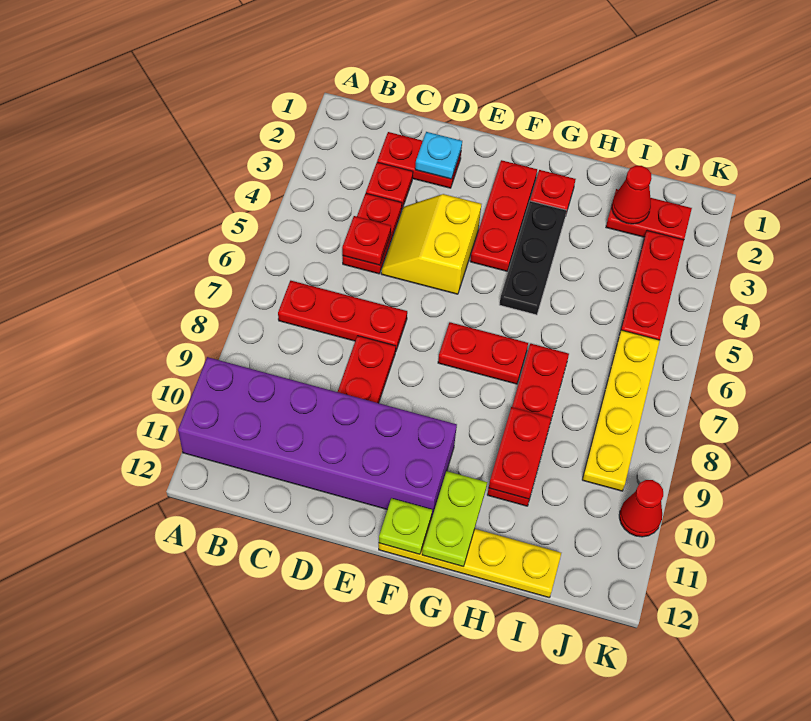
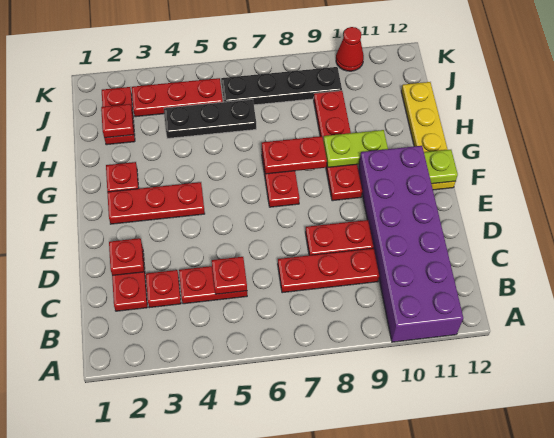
red plate B7:D7 level 1 -> red plate C7:C9 level 1
cyan plate D2 level 2 -> red plate D2 level 2
yellow slope D4:E5 level 1 top E -> none
black plate G3:G5 level 1 -> black plate I4:I6 level 1
lime plate G11:G12 level 2 -> lime plate G9:G10 level 2
red plate H7:H10 level 1 -> red plate F9:I9 level 1
red plate H9:H10 level 2 -> red plate G7:G8 level 2
red cone I2 level 2 -> red plate I2 level 2
yellow plate J6:J9 level 1 -> black plate J6:J9 level 1

